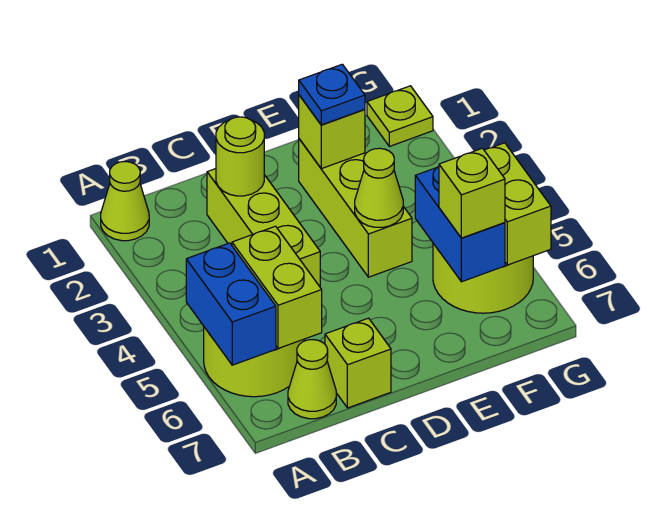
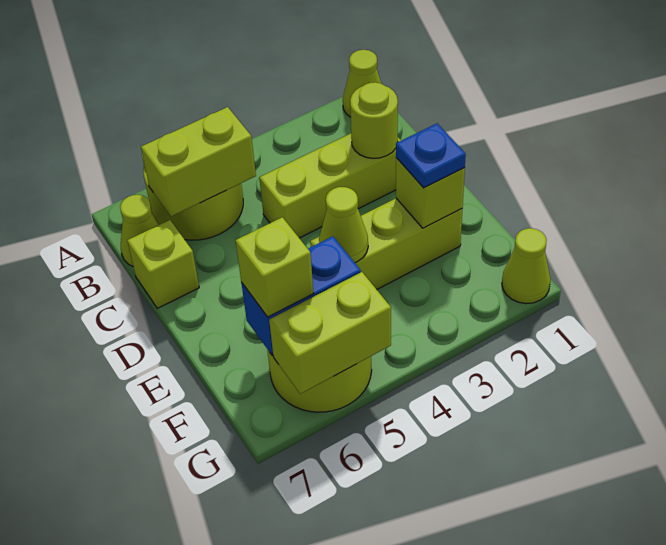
blue brick A5:A6 level 2 -> none
lime plate G1 level 1 -> lime cone G1 level 1

